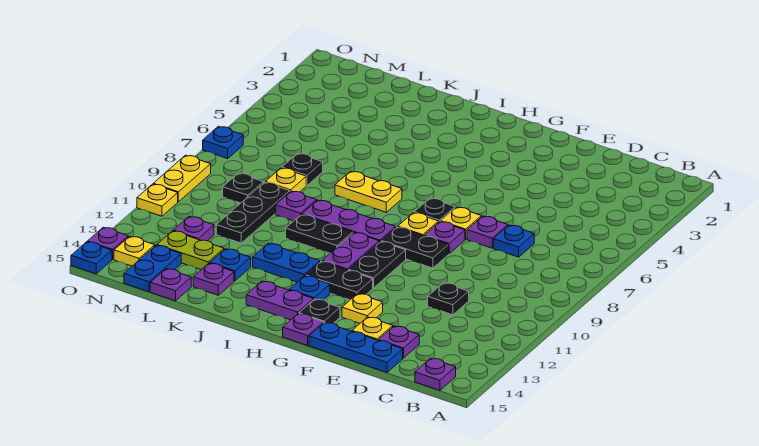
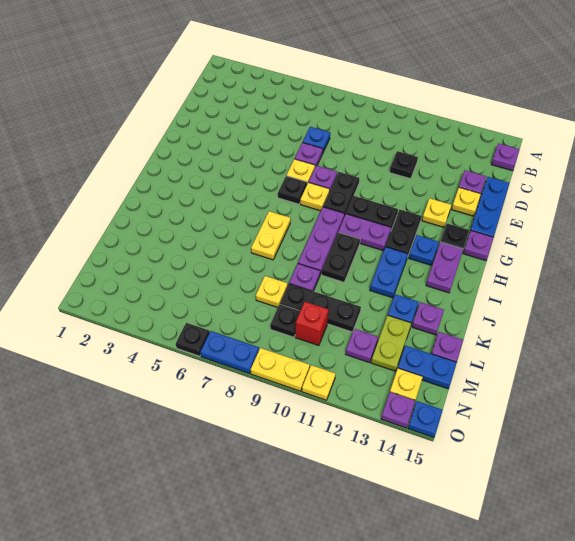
black plate L7 level 1 -> black plate O6 level 1
none -> red brick M10 level 1
blue plate O7 level 1 -> blue plate O7:O8 level 1

